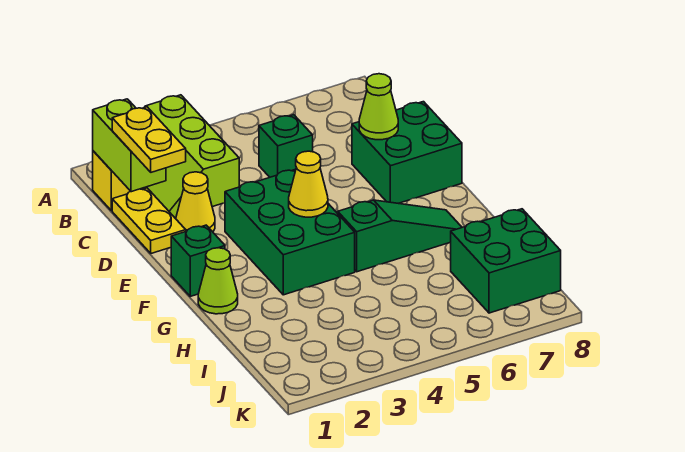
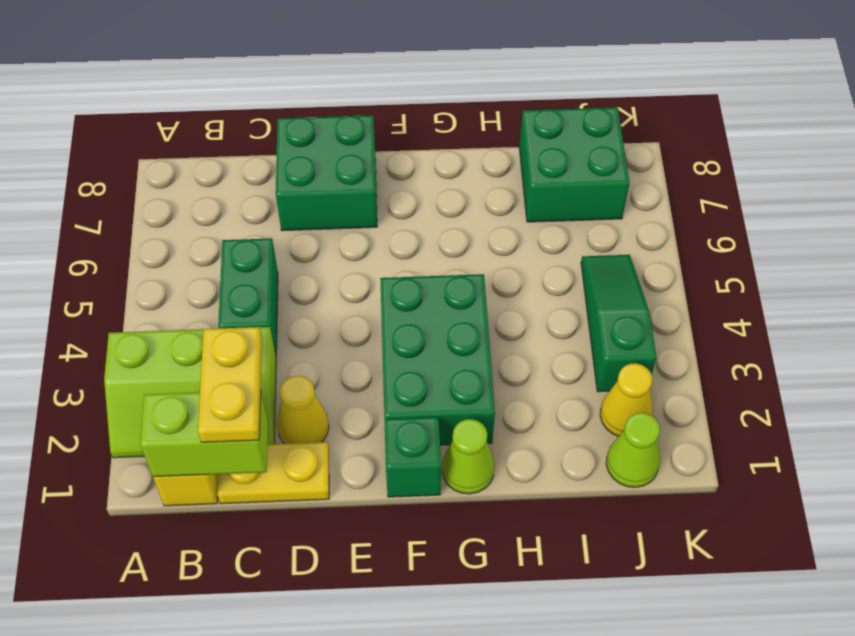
yellow plate C1:D1 level 3 -> yellow plate C1:C2 level 3
green brick C5 level 1 -> green brick C4:C5 level 1
lime cone D7 level 2 -> lime cone J1 level 1
green brick E3:G4 level 1 -> green brick F2:G4 level 1
yellow cone F4 level 2 -> yellow cone J2 level 1
green slope G5:G7 level 1 top 5 -> green slope J3:J5 level 1 top 3

